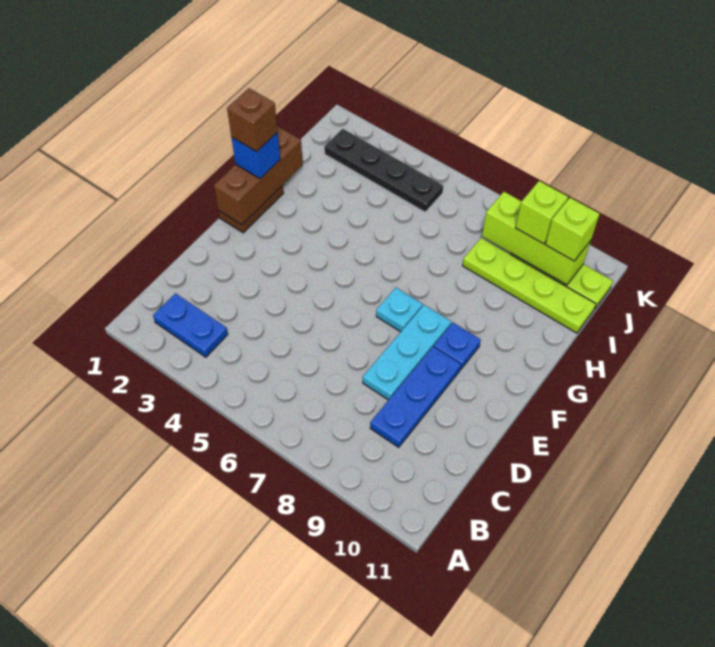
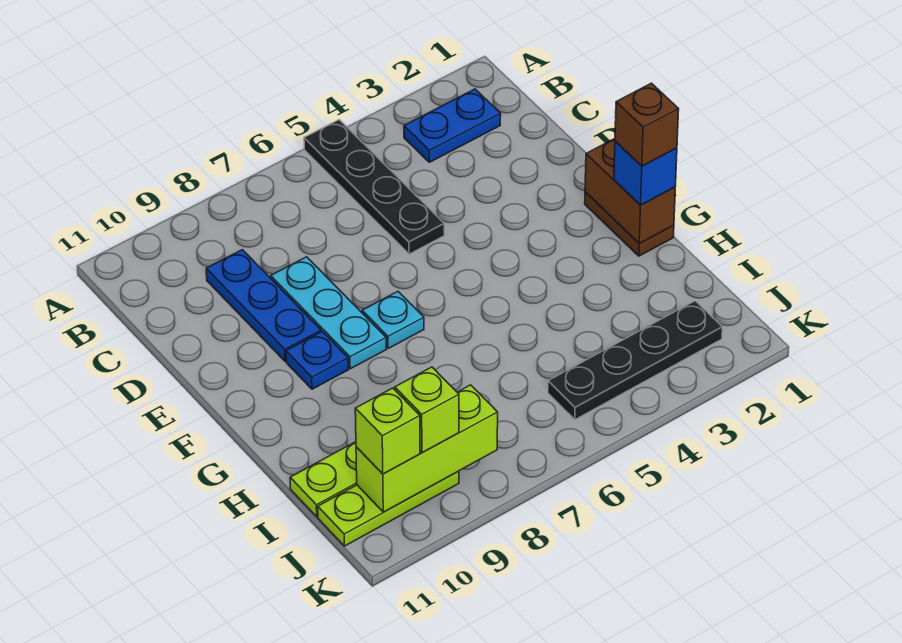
none -> black plate A5:D5 level 1
brown brick F1:H1 level 2 -> brown brick F1:G1 level 2

